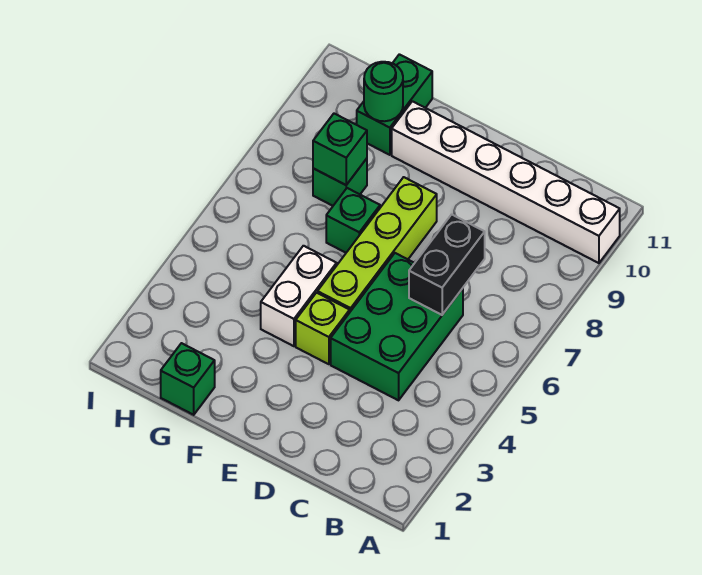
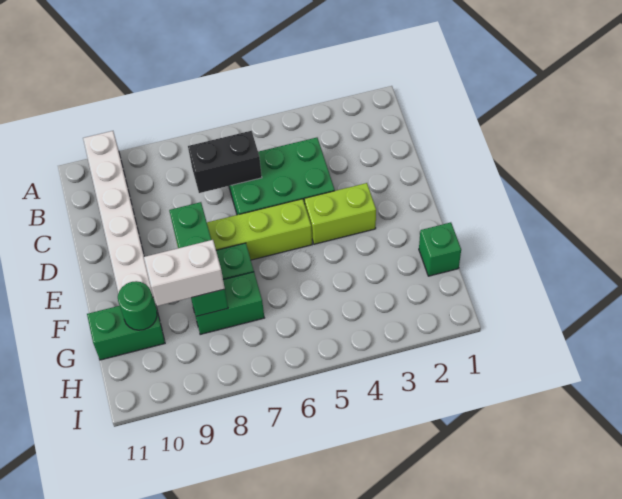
lime brick E4 level 1 -> lime brick E3:E4 level 1
white brick F4:F5 level 1 -> white brick G8:G9 level 3
green brick G8 level 1 -> green brick G7:G8 level 1
green brick G8 level 2 -> green brick E8:G8 level 2

